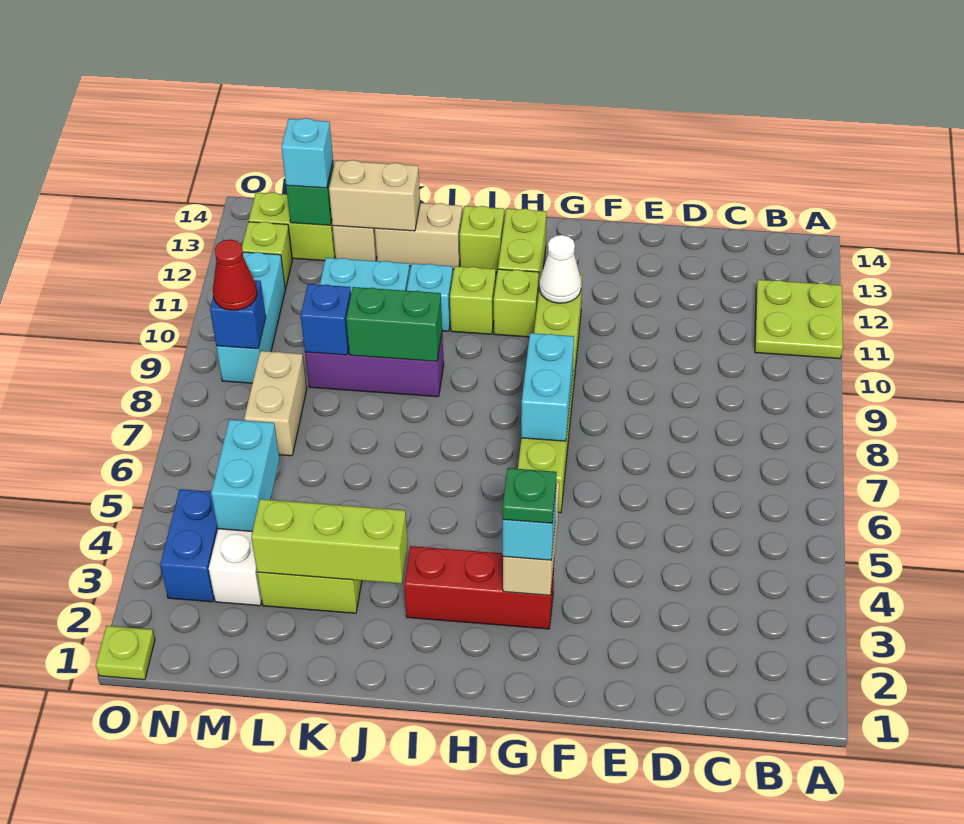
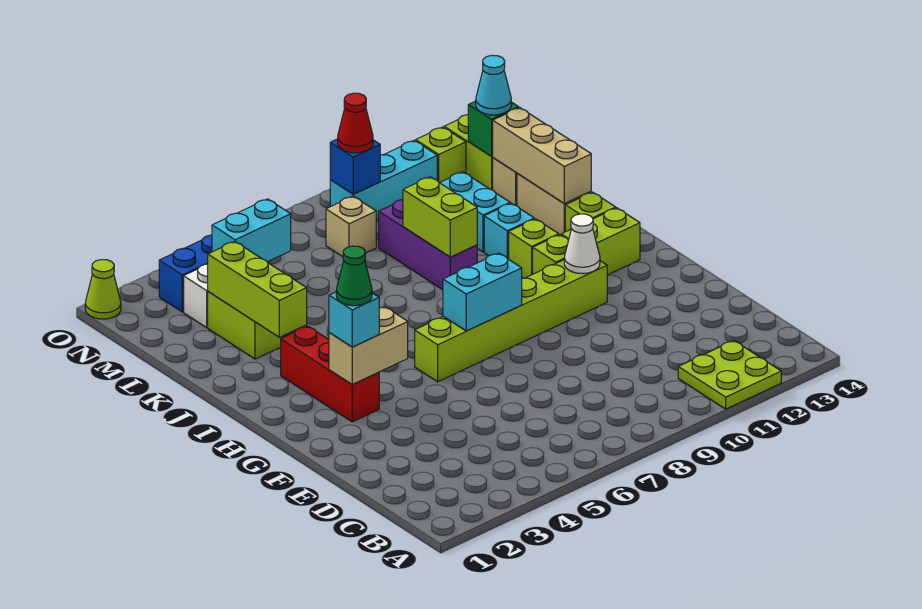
green plate G3 level 4 -> green cone G3 level 4
green brick J9:K9 level 2 -> lime brick J9:K9 level 2
tan brick K13:L13 level 2 -> tan brick J13:L13 level 2
blue brick L9 level 2 -> none
tan brick M7:M8 level 1 -> tan brick M8 level 1
cyan brick M13 level 3 -> cyan cone M13 level 3
lime plate O1 level 1 -> lime cone O1 level 1

